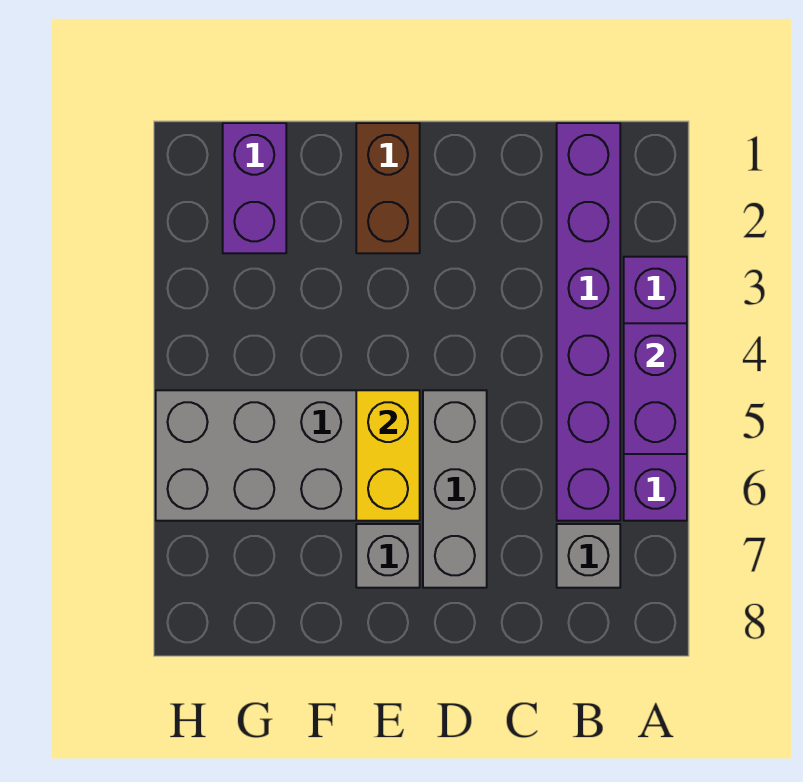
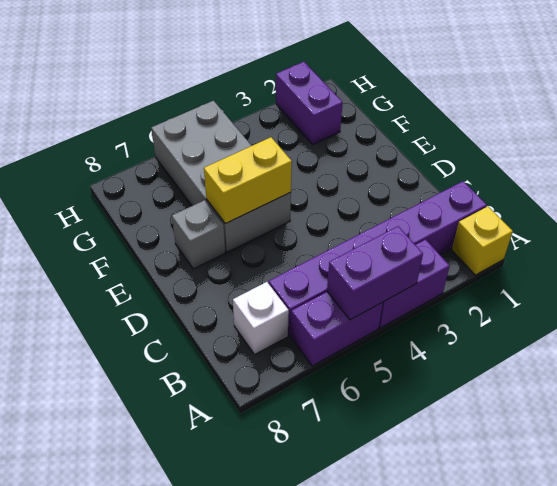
none -> yellow brick A1 level 1
grey brick B7 level 1 -> white brick B7 level 1
grey brick D5:D7 level 1 -> none
brown brick E1:E2 level 1 -> none
purple brick G1:G2 level 1 -> purple brick G2:H2 level 1

